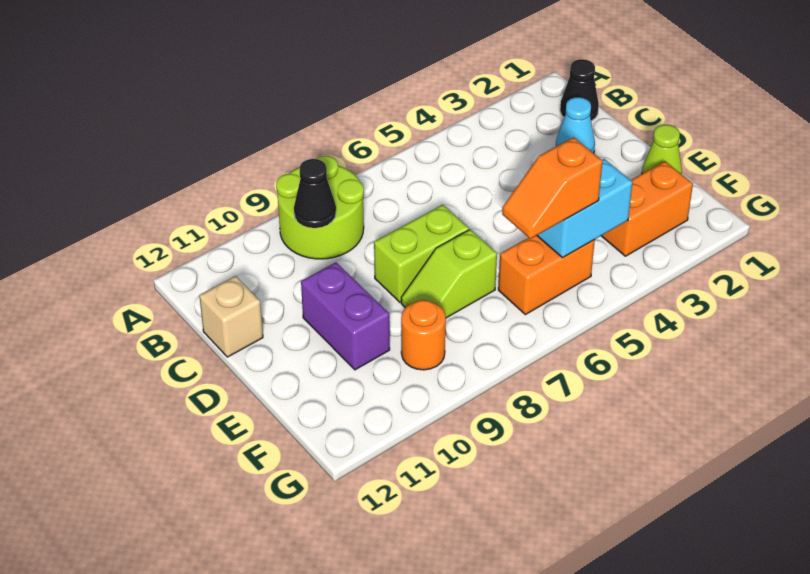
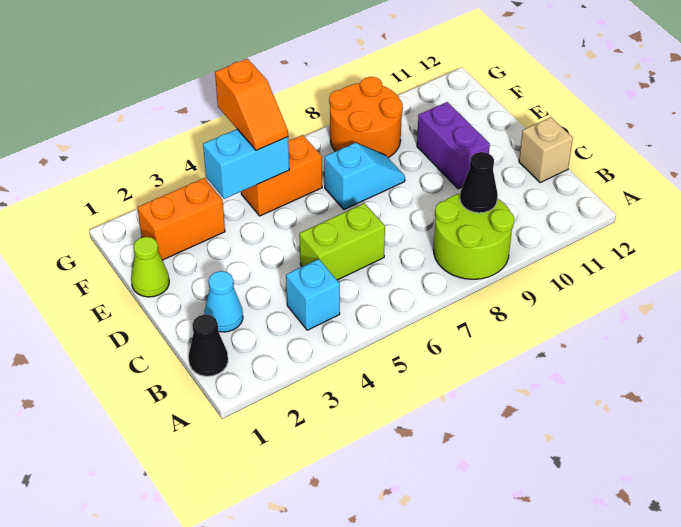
none -> cyan brick B4 level 1
lime brick D7:D8 level 1 -> lime brick C5:C6 level 1
lime slope E7:E8 level 1 top 7 -> cyan slope E7:E8 level 1 top 7
orange slope F5:F6 level 3 top 5 -> orange slope F5:G5 level 3 top G
orange round brick F9 level 1 -> orange round brick F8:G9 level 1

